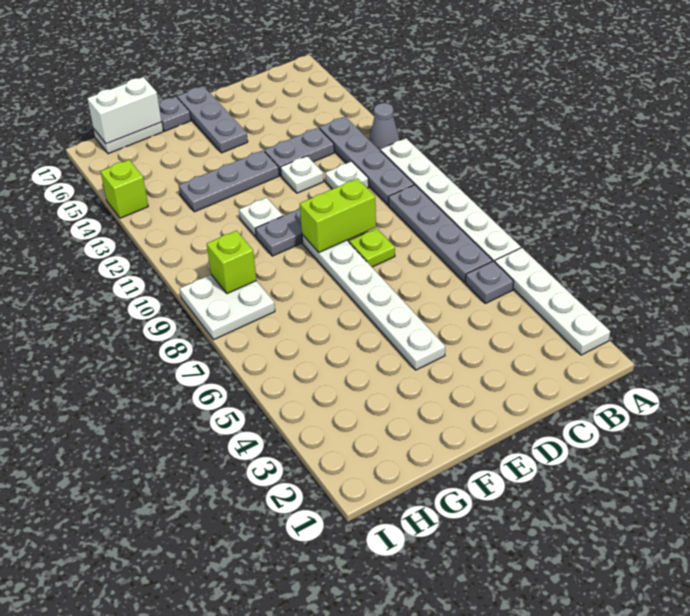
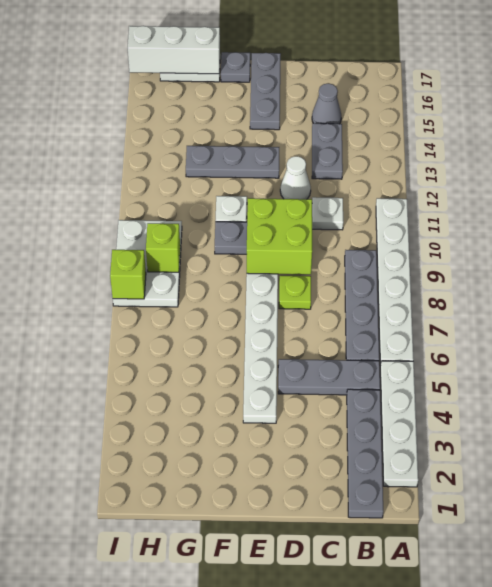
grey cone A12 level 1 -> grey cone C15 level 1
grey plate B5 level 1 -> grey plate B5:D5 level 1
grey plate B10:B13 level 1 -> grey plate B1:B4 level 1
grey plate C13:D13 level 1 -> grey plate C13:C14 level 1
lime brick D9:E9 level 2 -> lime brick D9:E10 level 2
white plate D12 level 1 -> white cone D12 level 1
white brick G17:H17 level 2 -> white brick G17:I17 level 2
white plate H8:I9 level 1 -> white plate H8:I10 level 1
lime brick I14 level 1 -> lime brick I8 level 2

